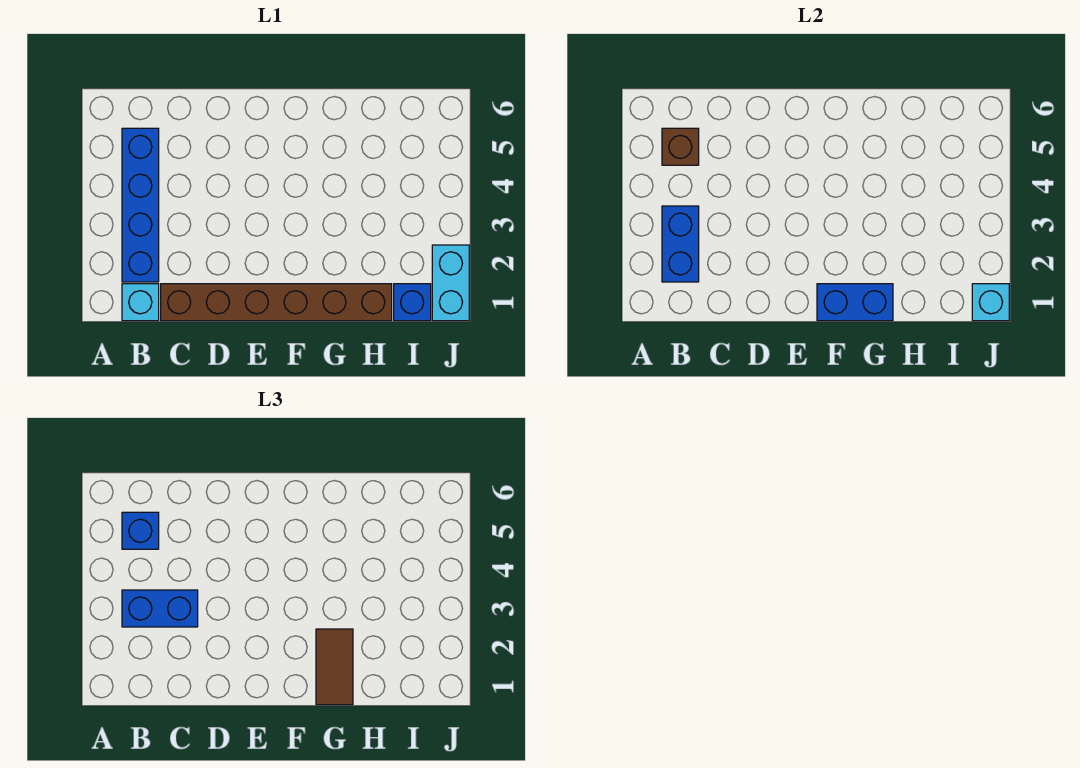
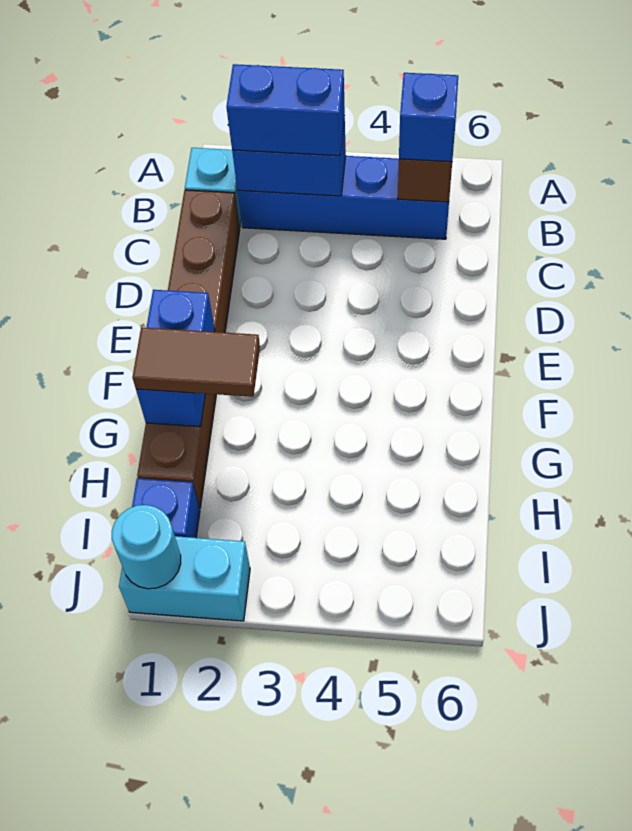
blue brick B3:C3 level 3 -> blue brick B2:B3 level 3
cyan brick J1 level 2 -> cyan round brick J1 level 2

